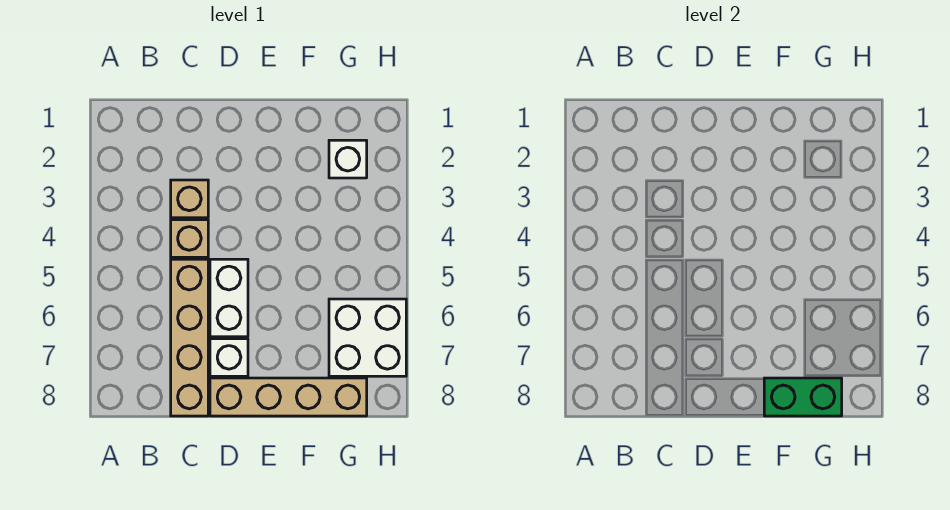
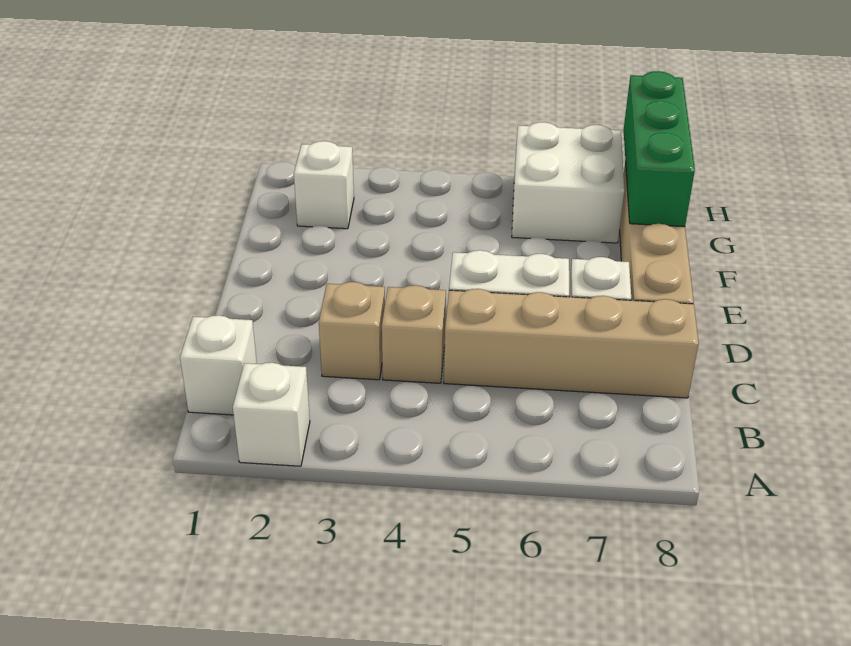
none -> white brick A2 level 1
none -> white brick B1 level 1
green brick F8:G8 level 2 -> green brick F8:H8 level 2

